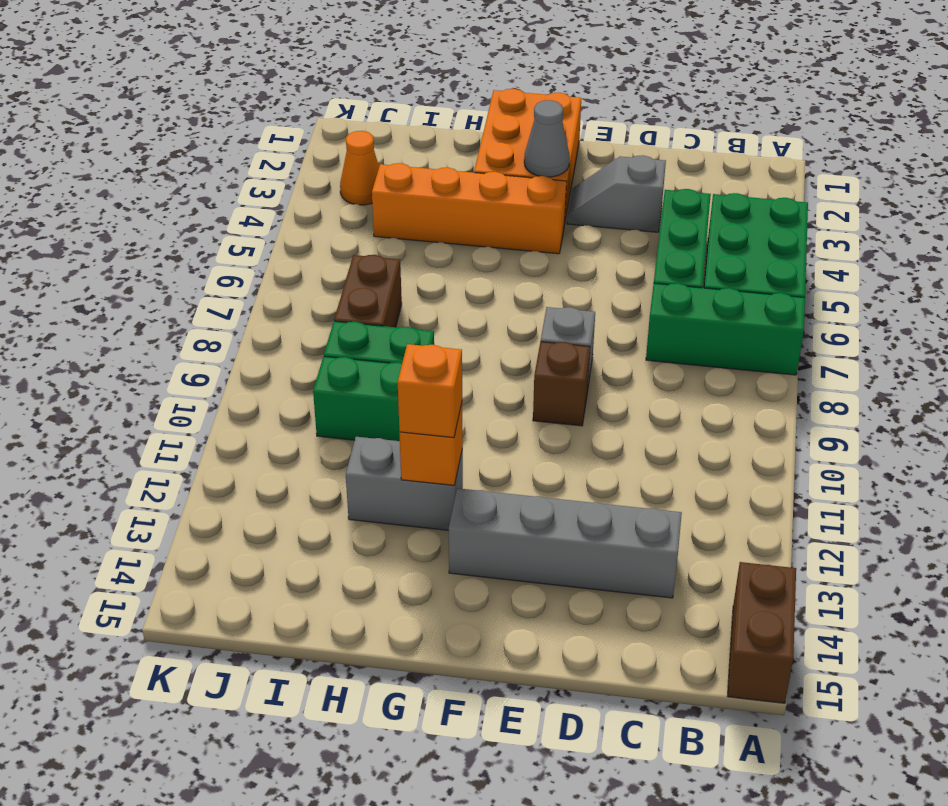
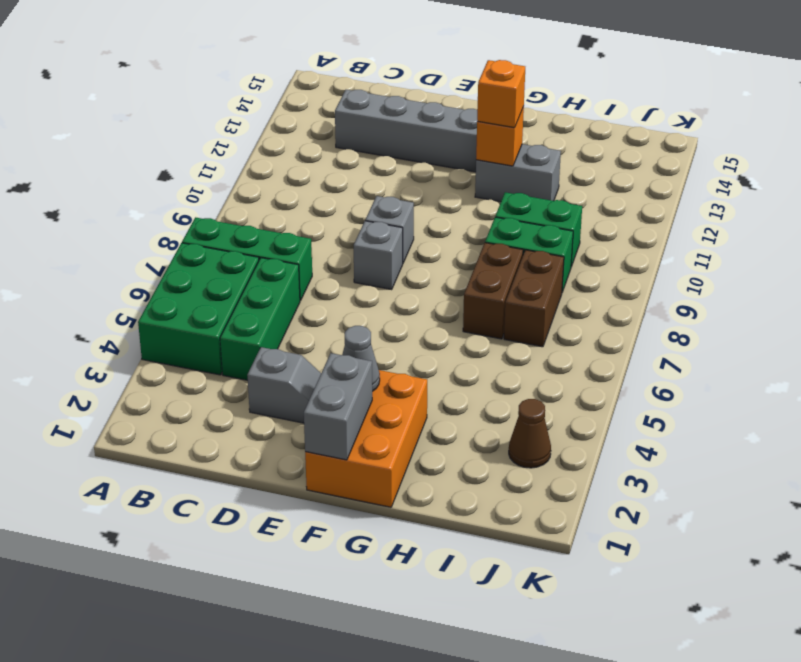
brown brick A14:A15 level 1 -> brown brick H7:H8 level 1
brown brick E9 level 1 -> grey brick E9 level 1
none -> grey brick F1:F2 level 2
orange brick F4:I4 level 1 -> none
orange cone J3 level 1 -> brown cone J3 level 1

